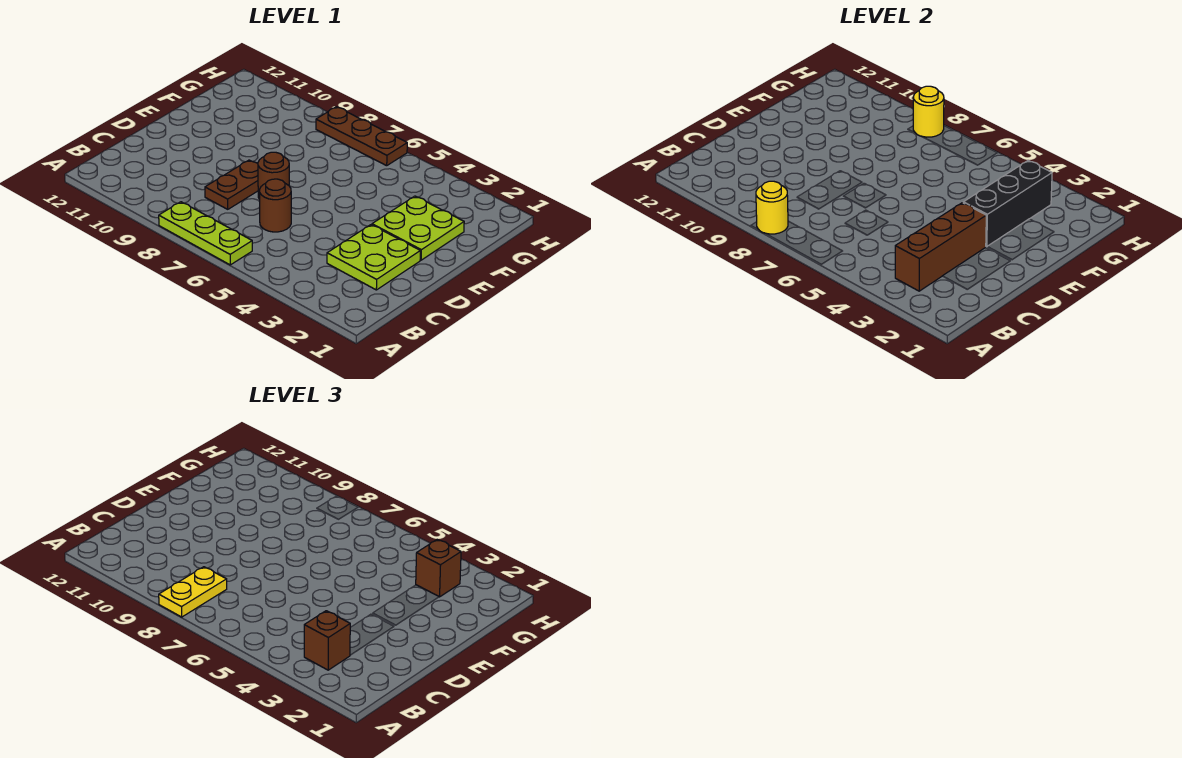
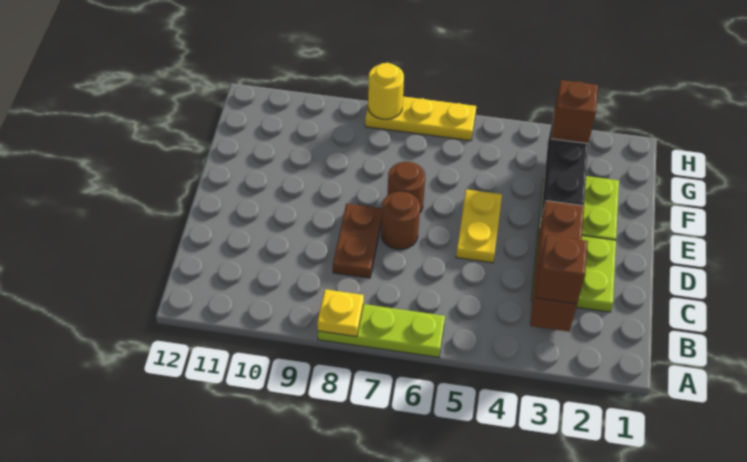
yellow round brick A8 level 2 -> yellow plate A8 level 2
yellow plate A8:B8 level 3 -> yellow plate D5:E5 level 1
brown round brick C6 level 1 -> brown round brick E7 level 1
brown plate H6:H8 level 1 -> yellow plate H6:H8 level 1

